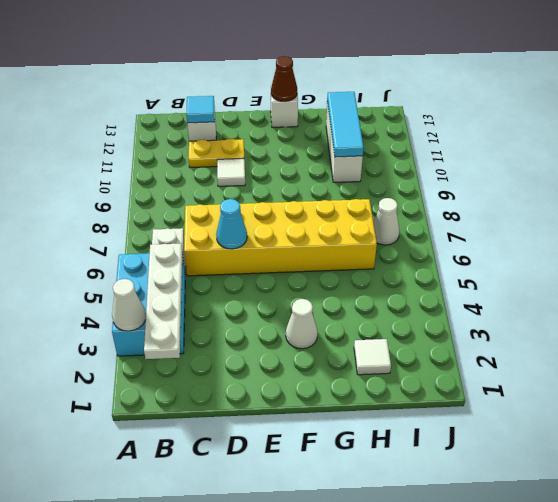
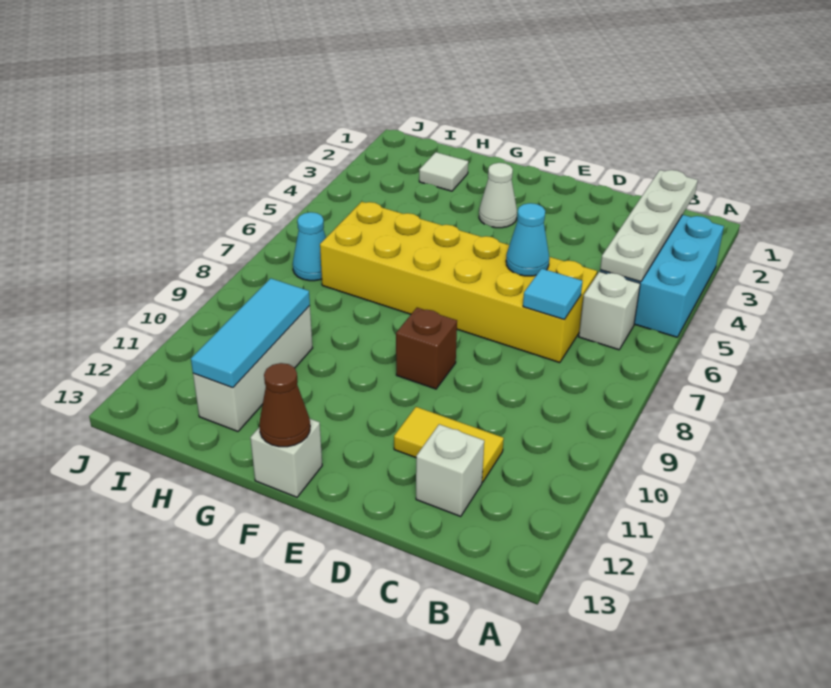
white cone A3 level 2 -> none
yellow plate C11:D11 level 1 -> yellow tile C11:D11 level 1
cyan tile C12 level 2 -> cyan tile C7 level 2
white tile D10 level 1 -> none
none -> brown brick E9 level 1
white cone I7 level 1 -> cyan cone I7 level 1

